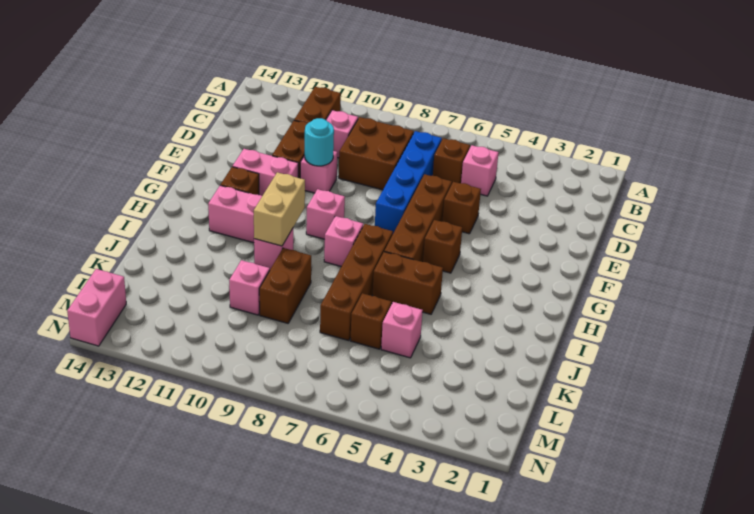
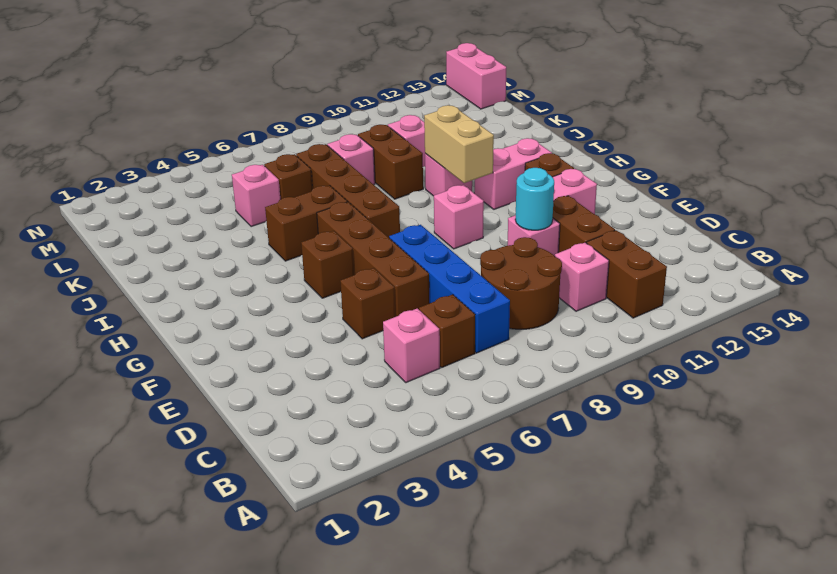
brown brick C8:D9 level 1 -> brown round brick C8:D9 level 1
pink brick H8 level 1 -> pink brick K8 level 1

